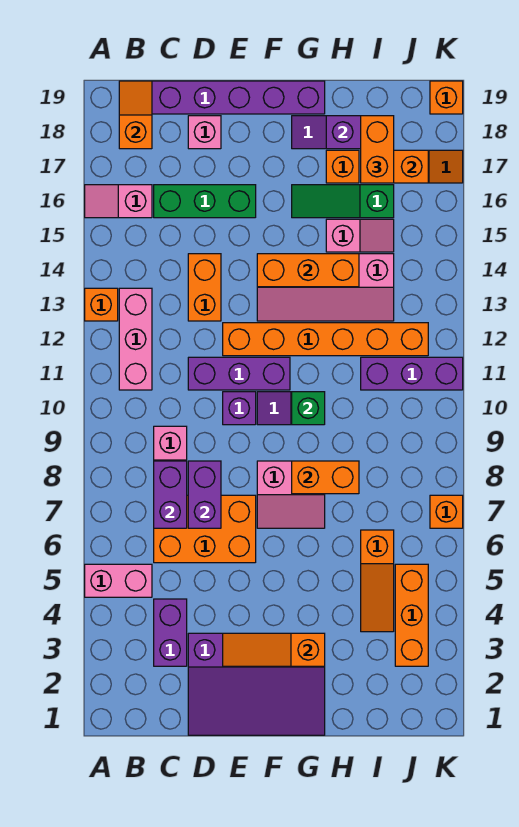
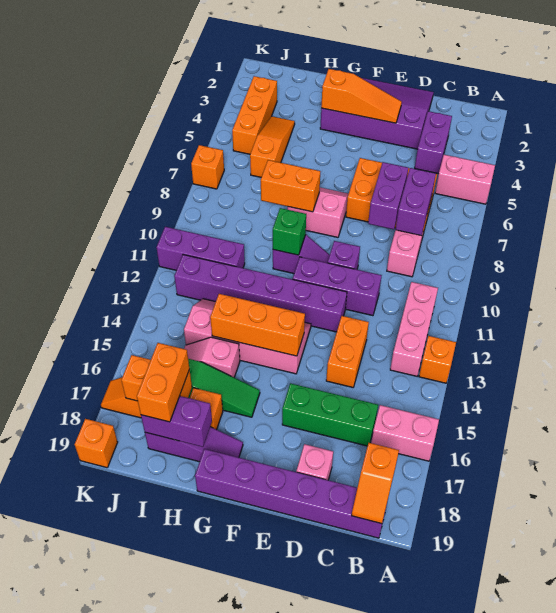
pink slope A16:B16 level 1 top B -> pink brick A16:B16 level 1
orange brick E12:J12 level 1 -> purple brick E12:J12 level 1

